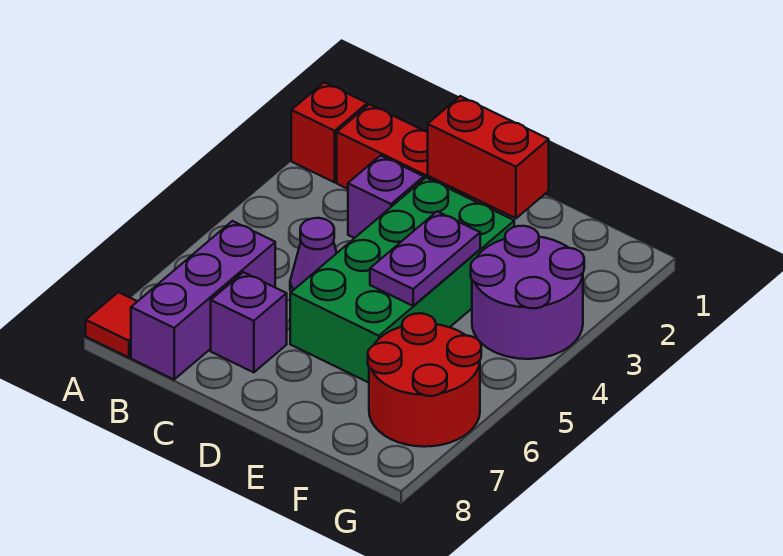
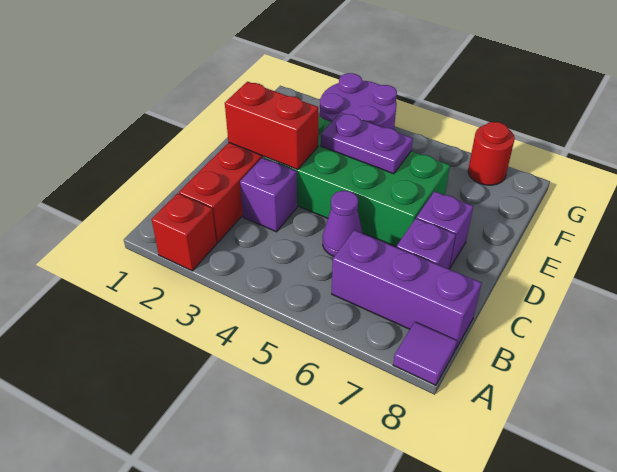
red tile A8 level 1 -> purple tile A8 level 1
red brick D2:E2 level 2 -> red brick D2:D3 level 2
none -> purple brick D7 level 1
red round brick F6:G7 level 1 -> red round brick G7 level 1

